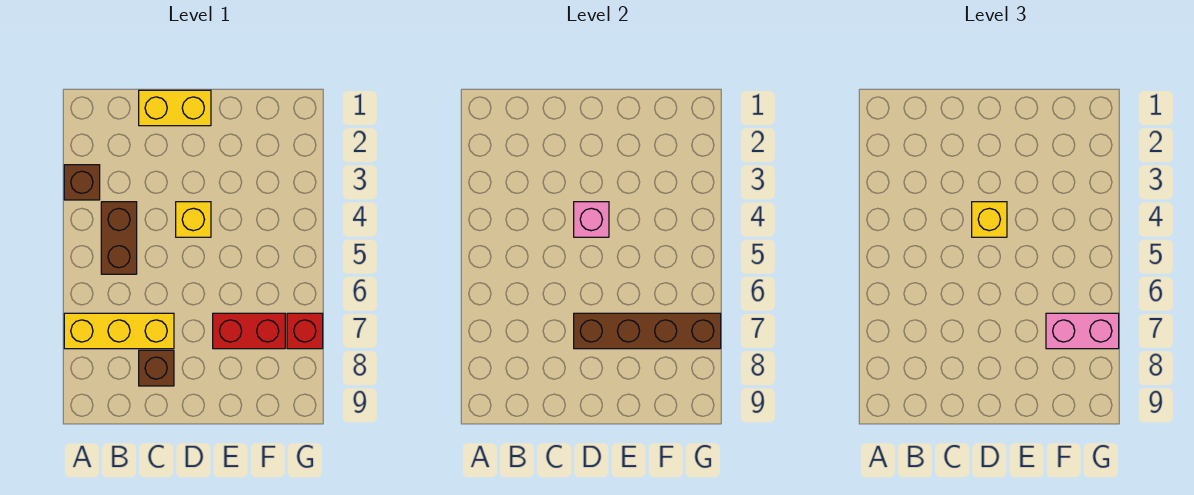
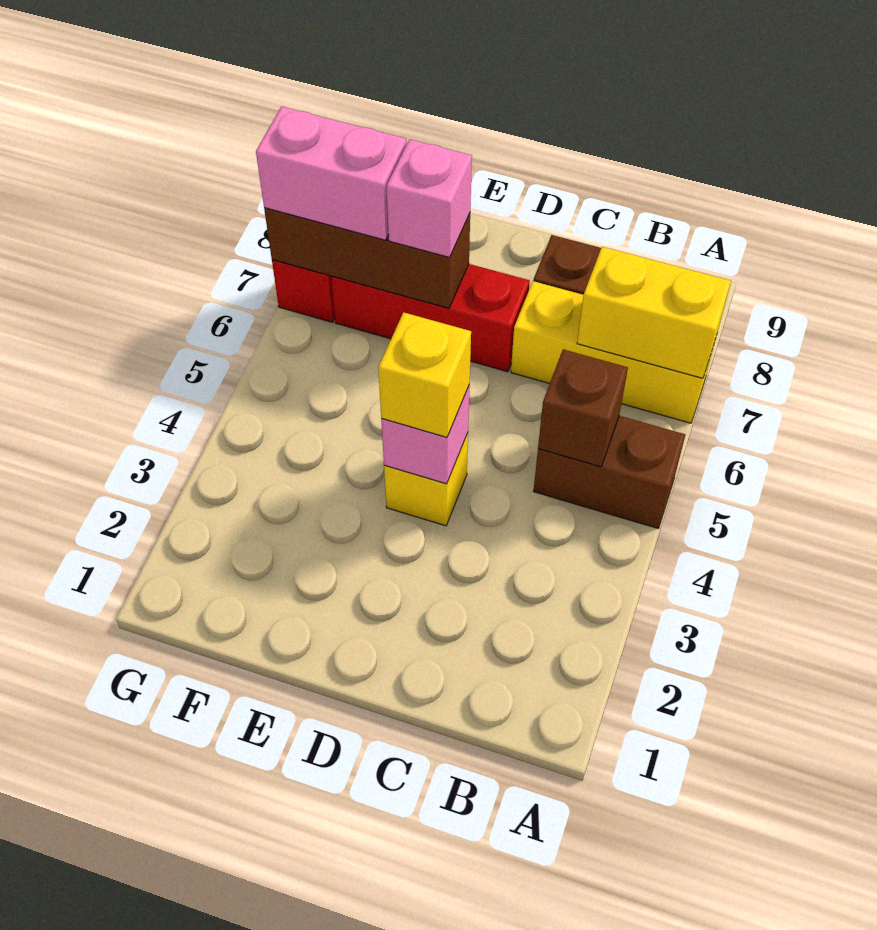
brown brick A3 level 1 -> brown brick B5 level 2
brown brick B4:B5 level 1 -> brown brick A5:B5 level 1
yellow brick C1:D1 level 1 -> yellow brick A7:B7 level 2
brown brick D7:G7 level 2 -> brown brick E7:G7 level 2
red brick E7:F7 level 1 -> red brick D7:F7 level 1
none -> pink brick E7 level 3

